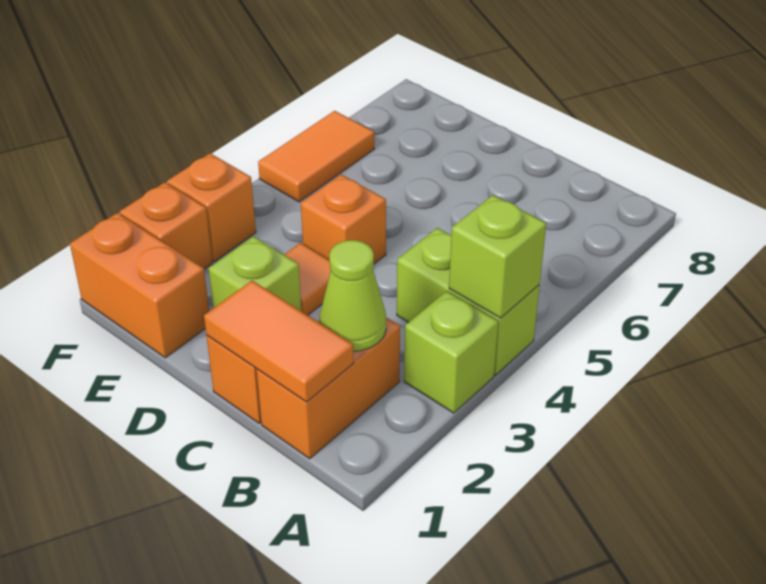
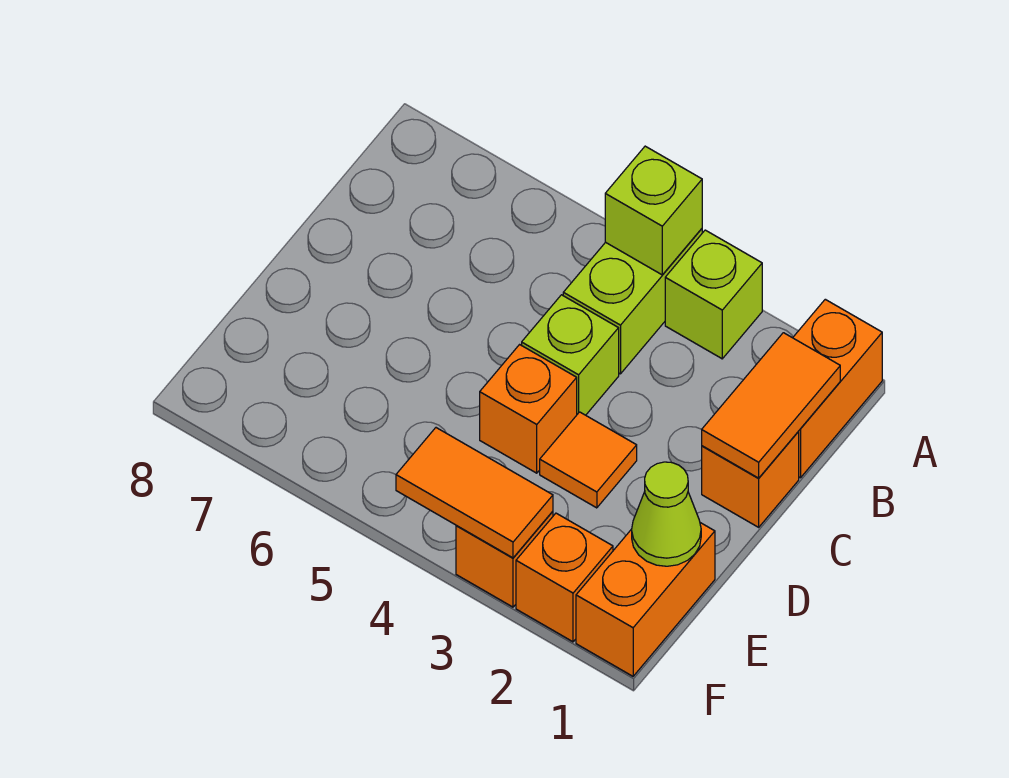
orange brick B1:B2 level 1 -> orange brick A1:B1 level 1
lime cone B2 level 2 -> lime cone E1 level 2
lime brick D2 level 1 -> lime brick C4 level 1
orange tile F5:F6 level 1 -> orange tile F3:F4 level 2

